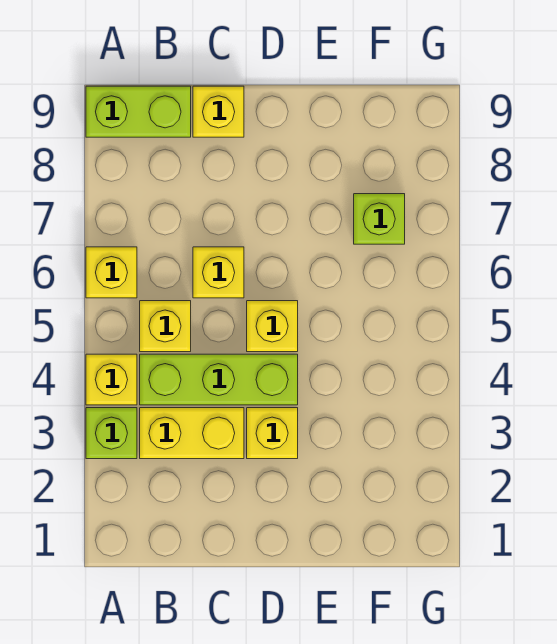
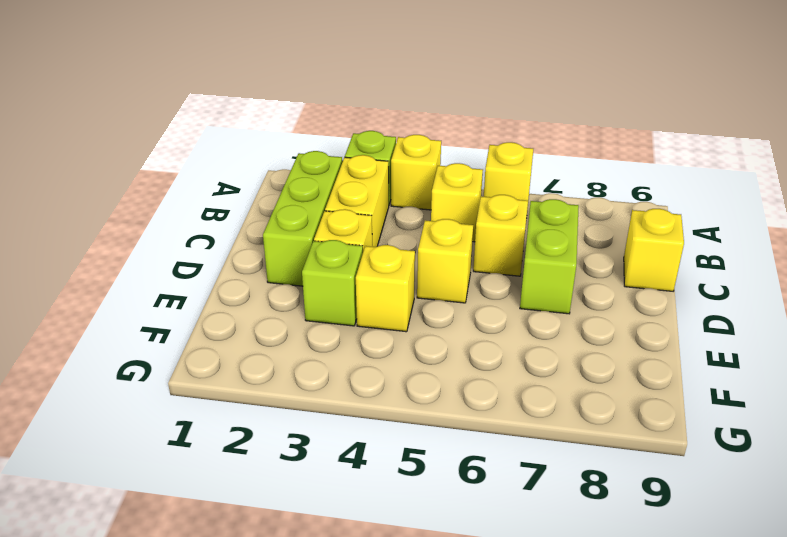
lime brick A9:B9 level 1 -> lime brick C7:D7 level 1
lime brick B4:D4 level 1 -> lime brick B2:D2 level 1
none -> yellow brick E4 level 1
lime brick F7 level 1 -> lime brick E3 level 1

